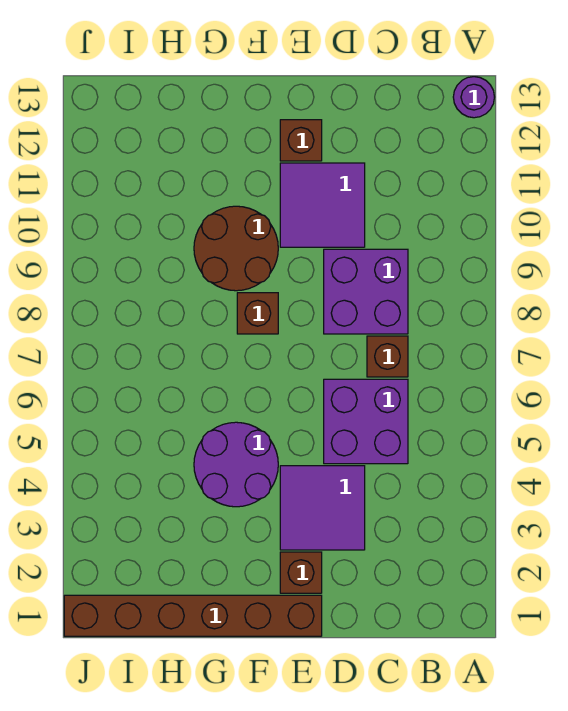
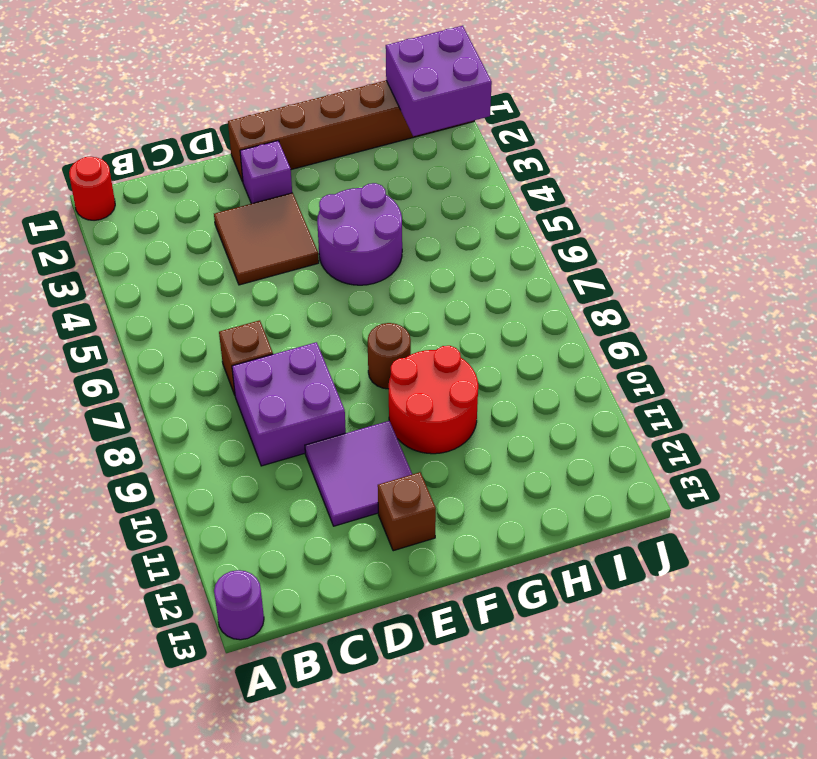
none -> red round brick A1 level 1
purple brick C5:D6 level 1 -> purple brick I1:J2 level 2
purple tile D3:E4 level 1 -> brown tile D3:E4 level 1
brown brick E2 level 1 -> purple brick E2 level 1
brown brick F8 level 1 -> brown round brick F8 level 1
brown round brick F9:G10 level 1 -> red round brick F9:G10 level 1

